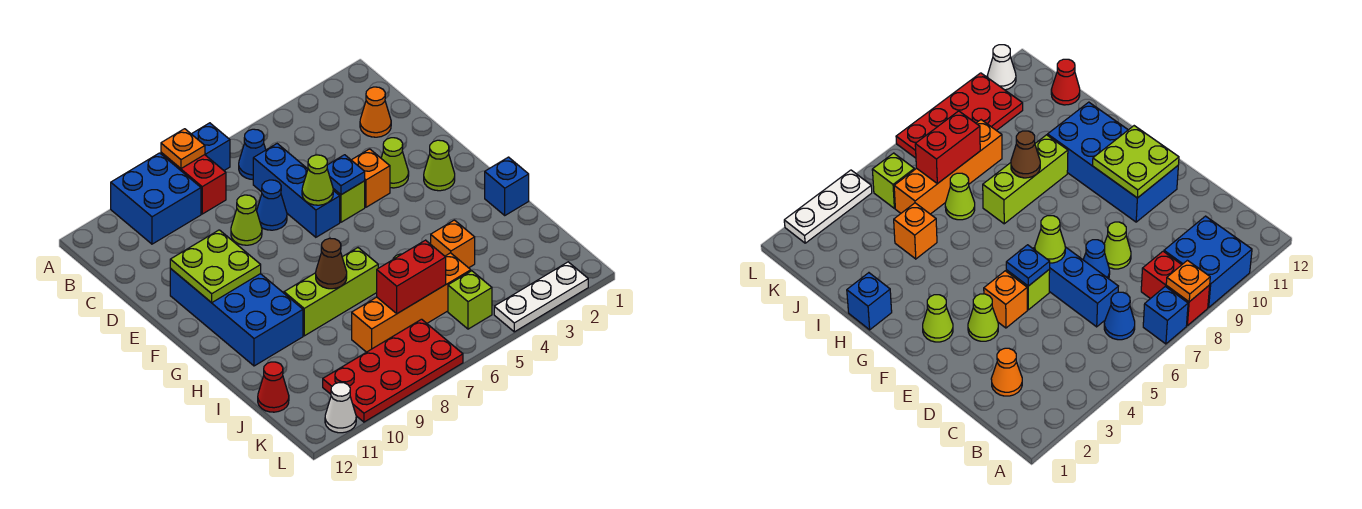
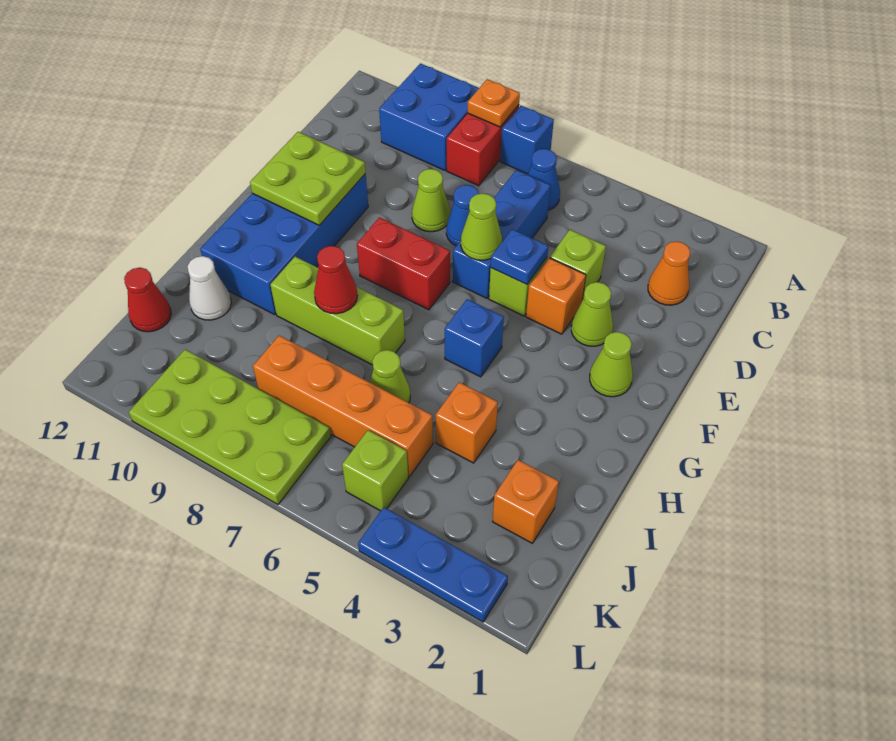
none -> lime brick D4 level 1
blue brick H1 level 1 -> blue brick G5 level 1
brown cone H8 level 2 -> red cone H8 level 2
none -> orange brick J2 level 1
red brick J6:J7 level 2 -> red brick F7:F8 level 1
red plate K7:L10 level 1 -> lime plate K7:L10 level 1
white plate L2:L4 level 1 -> blue plate L2:L4 level 1
white cone L11 level 1 -> white cone I11 level 1

